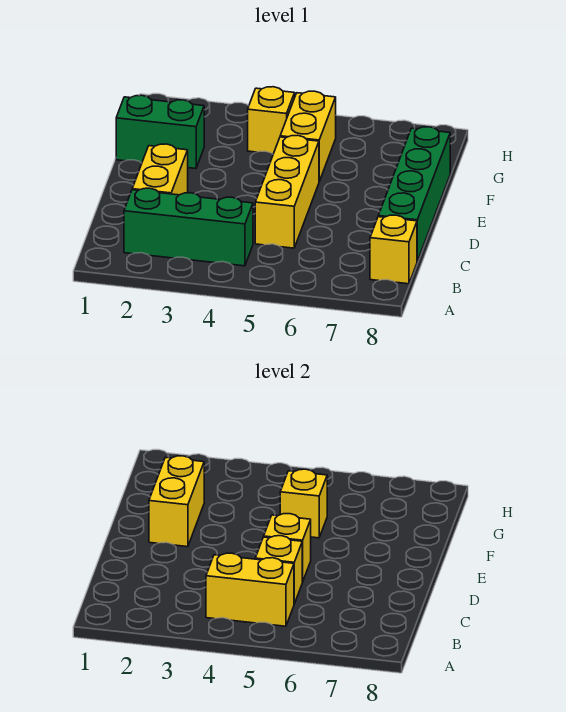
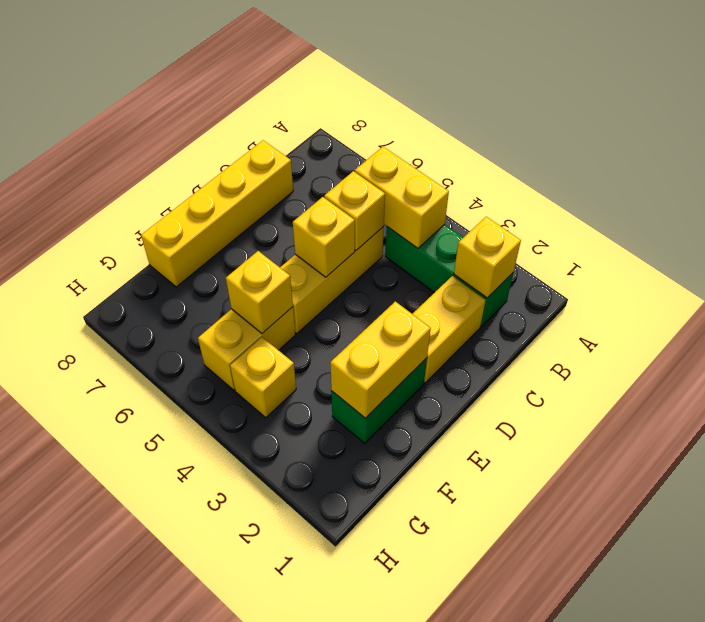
yellow brick B8 level 1 -> yellow brick B2 level 2
green brick C8:F8 level 1 -> yellow brick C8:F8 level 1
green brick F1:F2 level 1 -> green brick E2:F2 level 1

